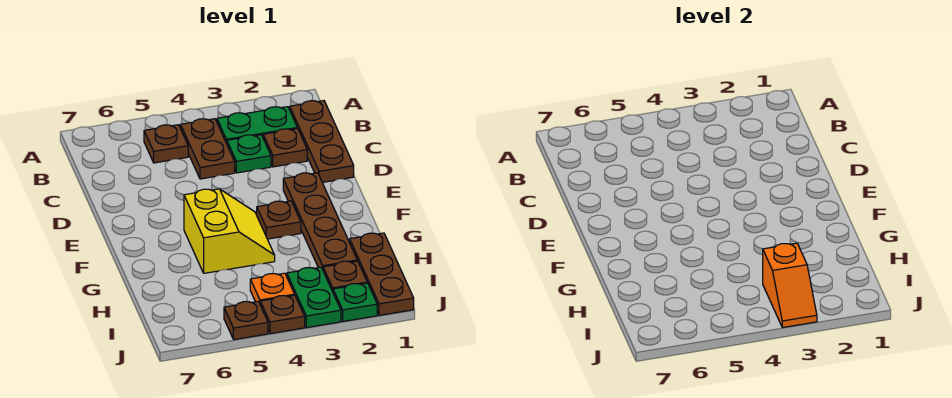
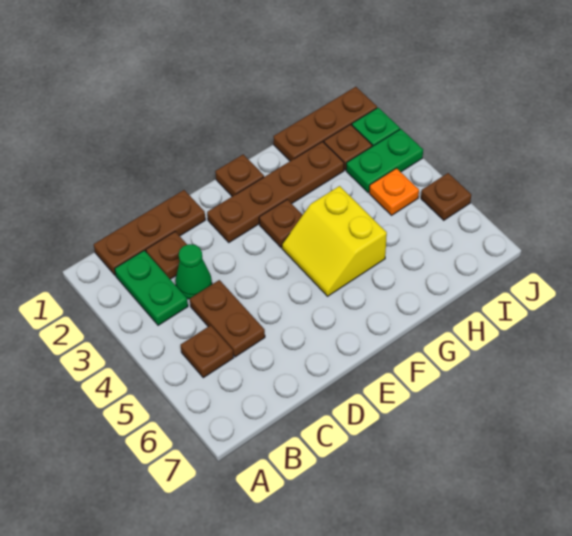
brown plate B4:C4 level 1 -> brown plate C4:C5 level 1
green plate C3 level 1 -> green cone C3 level 1
yellow slope F4:G5 level 1 top 5 -> yellow slope F4:G5 level 1 top G
orange slope I3:J3 level 2 top I -> none
brown plate J4 level 1 -> brown plate F1 level 1

